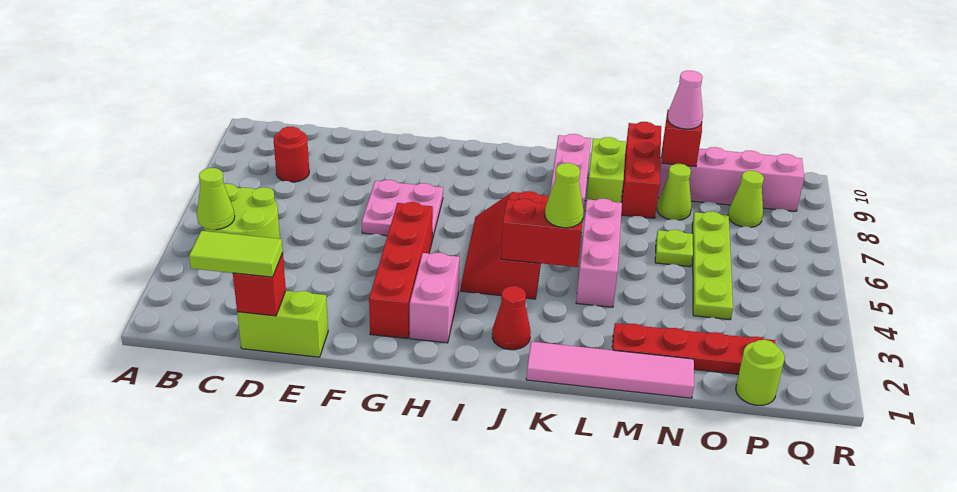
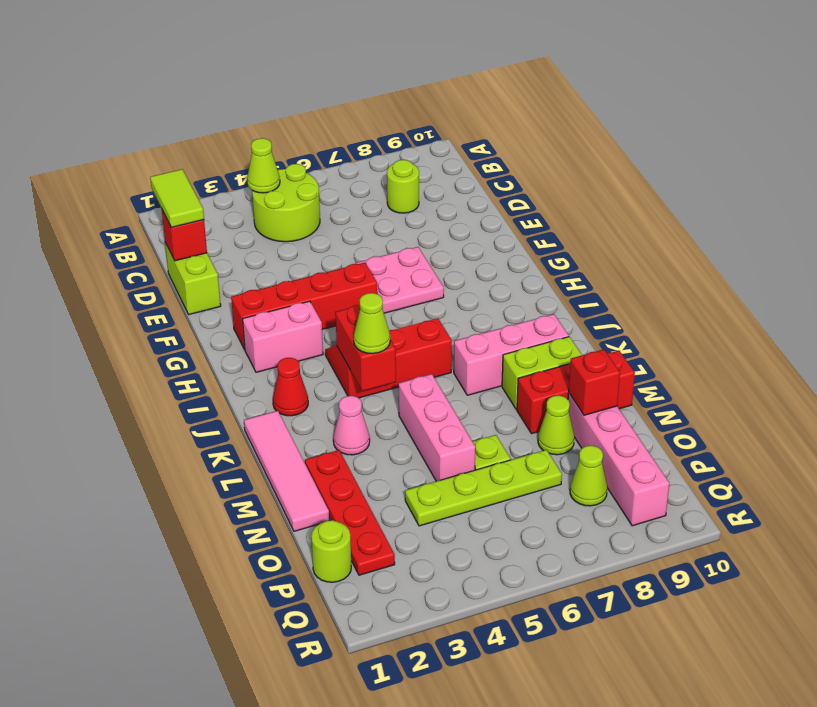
red round brick C8 level 1 -> lime round brick C8 level 1
pink brick L4:L6 level 1 -> pink brick L5:N5 level 1
pink cone N9 level 3 -> pink cone L3 level 1

